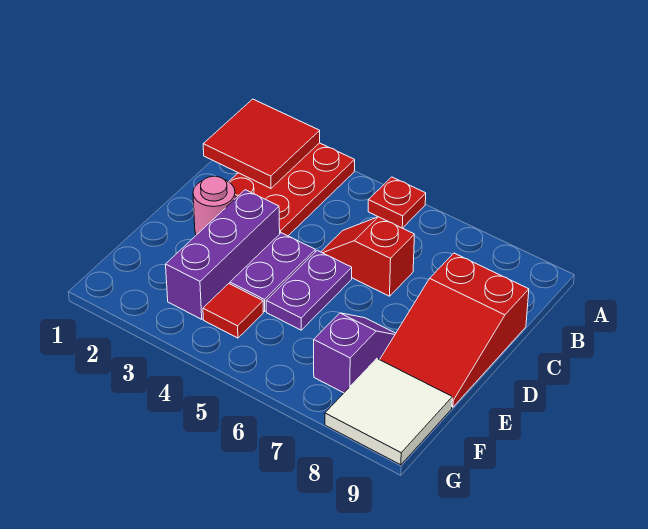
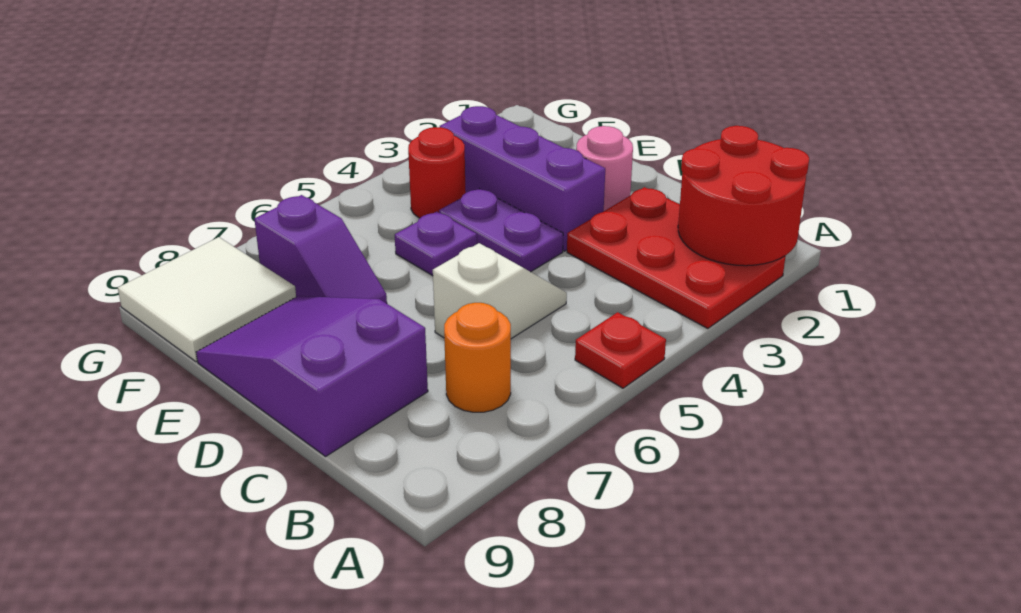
red tile A1:B2 level 2 -> red round brick A1:B2 level 2
none -> orange round brick B7 level 1
red slope C5:C6 level 1 top 6 -> white slope C5:C6 level 1 top 6
red slope C8:E9 level 1 top C -> purple slope C8:E9 level 1 top C
purple plate D5:E5 level 1 -> purple plate E5 level 1
red tile F4 level 1 -> red round brick F4 level 1

